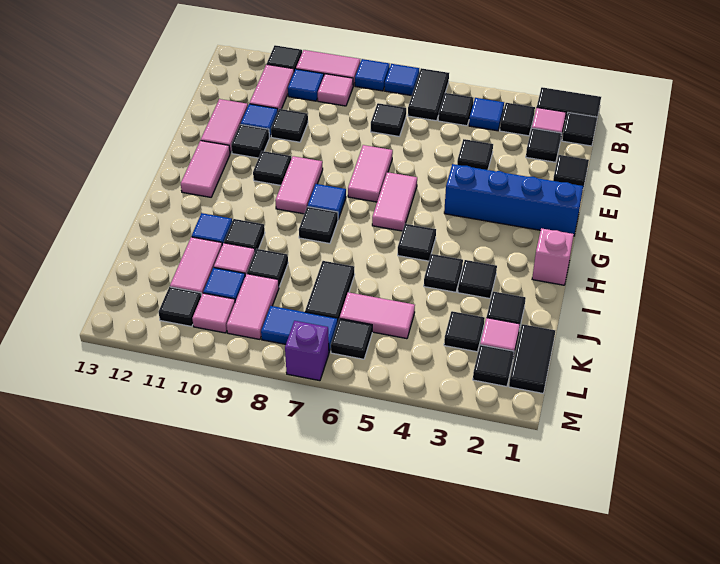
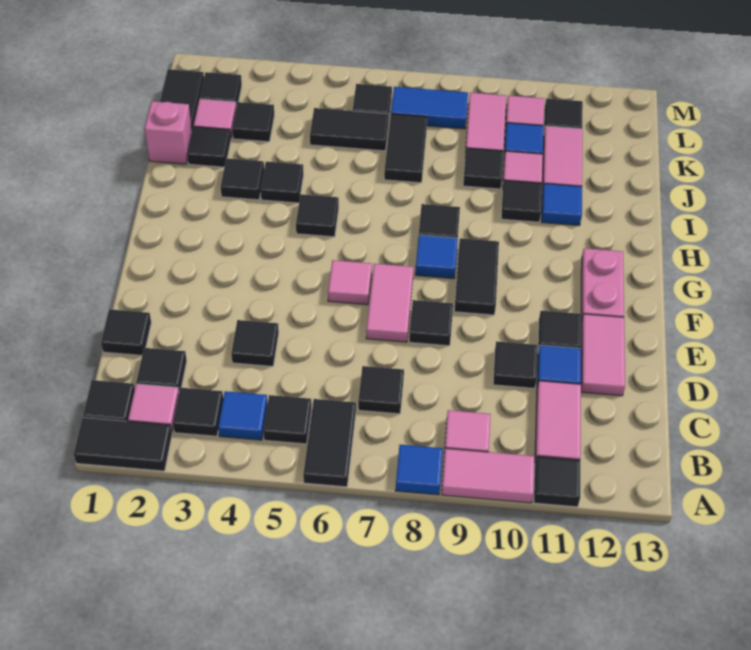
blue tile A7 level 1 -> none
blue tile B10 level 1 -> none
blue brick F1:F4 level 1 -> none
pink tile F6:G6 level 1 -> pink tile F6 level 1
pink tile F9:G9 level 1 -> black tile F9:G9 level 1
black tile F10 level 1 -> black tile E8 level 1
pink tile F12:G12 level 1 -> pink plate F12:G12 level 1
pink brick H1 level 1 -> pink brick J1 level 1
pink tile K5:K6 level 1 -> black tile K5:K6 level 1
purple brick M7 level 1 -> none

